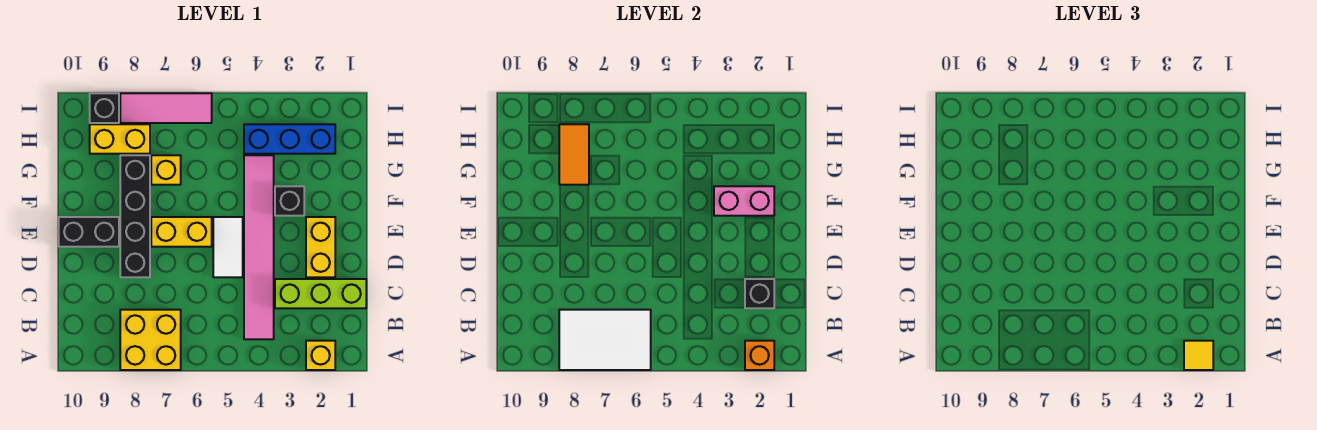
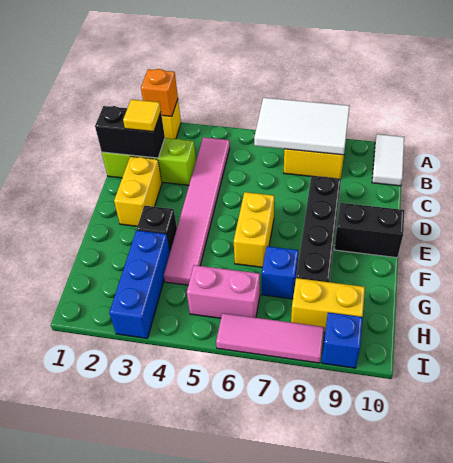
yellow tile A2 level 3 -> yellow tile C2 level 3
black brick C2 level 2 -> black brick C1:C2 level 2
white tile D5:E5 level 1 -> white tile A10:B10 level 1
yellow brick E6:E7 level 1 -> yellow brick E6:F6 level 1
pink brick F2:F3 level 2 -> pink brick H5:H6 level 1
yellow brick G7 level 1 -> blue brick G7 level 1
orange tile G8:H8 level 2 -> none
blue brick H2:H4 level 1 -> blue brick G3:I3 level 1
black brick I9 level 1 -> blue brick I9 level 1

